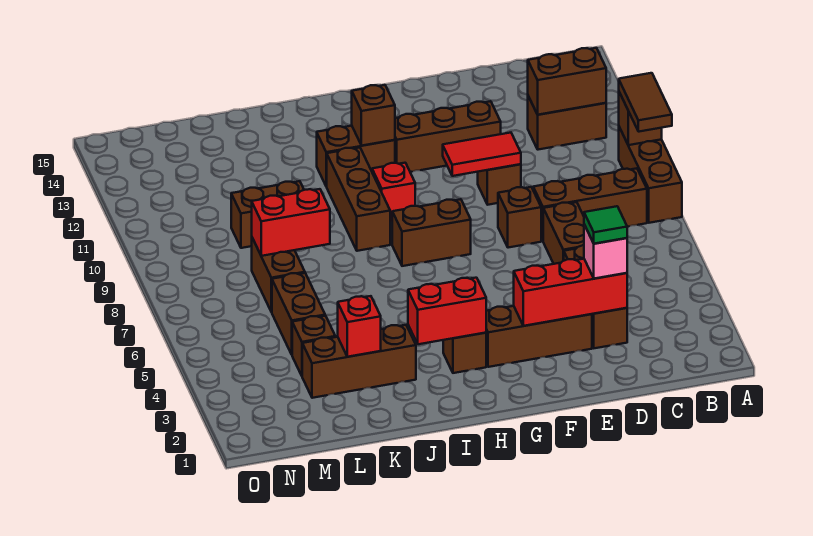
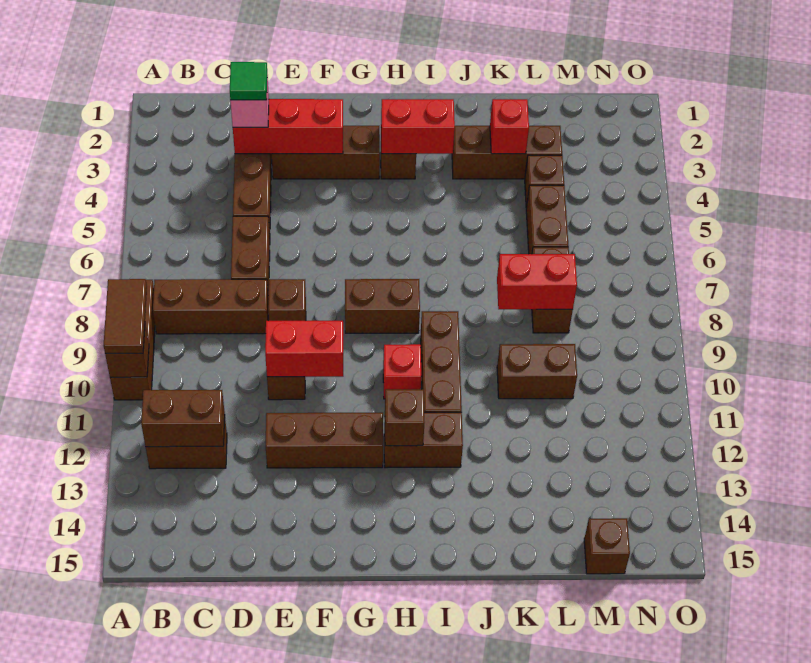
red tile E10:F10 level 2 -> red brick E10:F10 level 2
none -> brown brick M15 level 1

